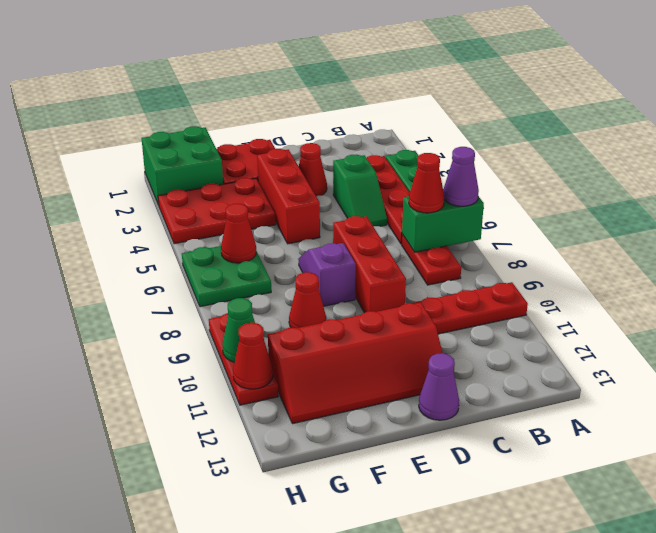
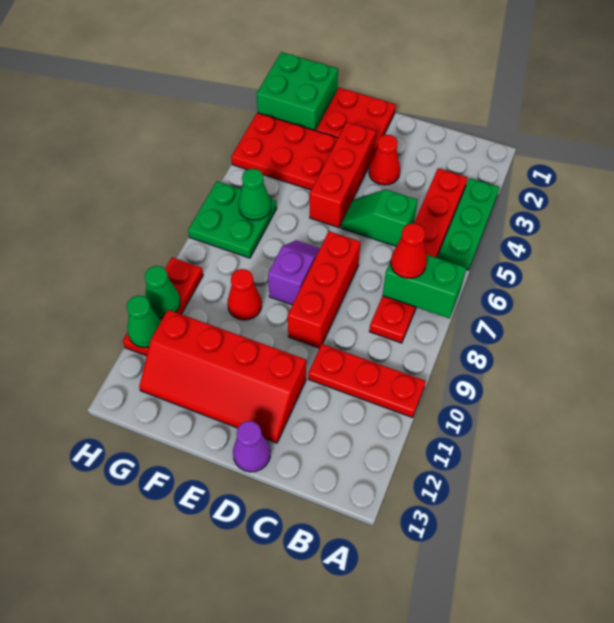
purple cone A7 level 3 -> none
green slope C4:C5 level 1 top 4 -> green slope C5:D5 level 1 top C
red cone G6 level 2 -> green cone G6 level 2
red cone H11 level 2 -> green cone H11 level 2

